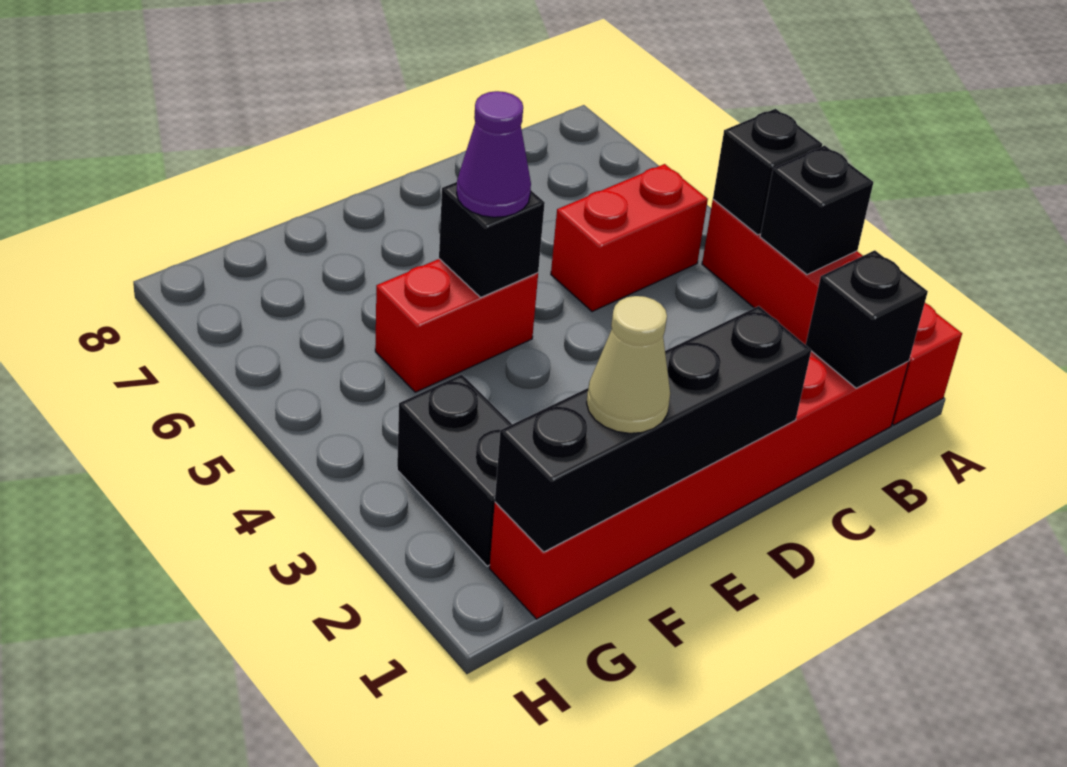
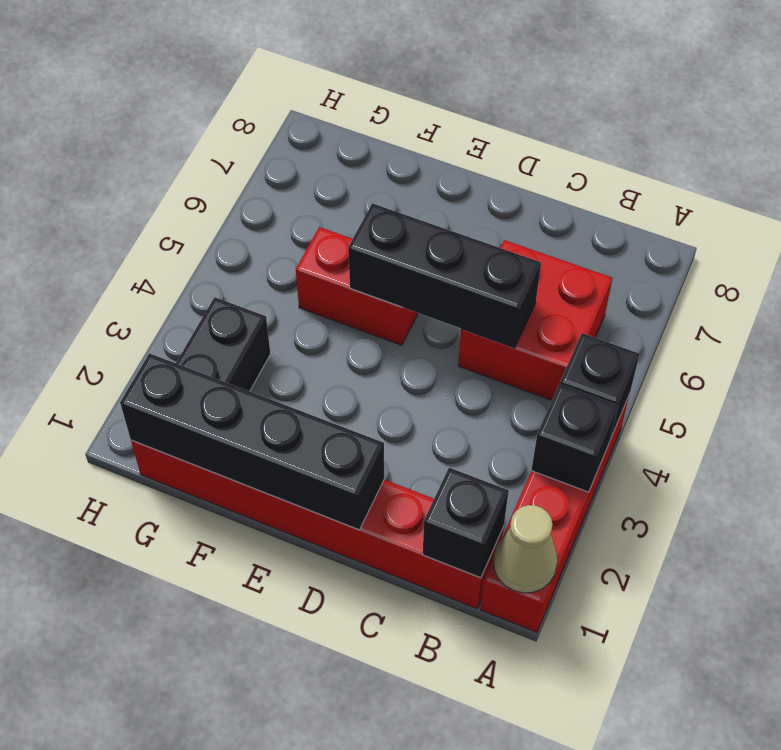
red brick B5:C5 level 1 -> red brick B5:C6 level 1
black brick E5 level 2 -> black brick C5:E5 level 2
purple cone E5 level 3 -> none
tan cone F1 level 3 -> tan cone A1 level 2

